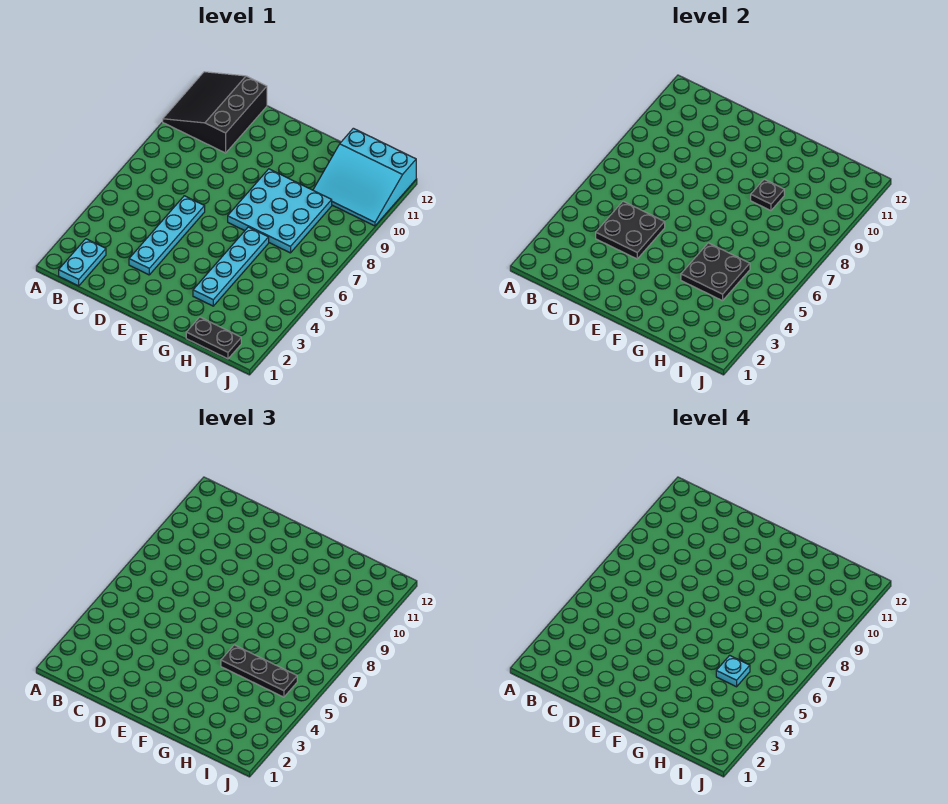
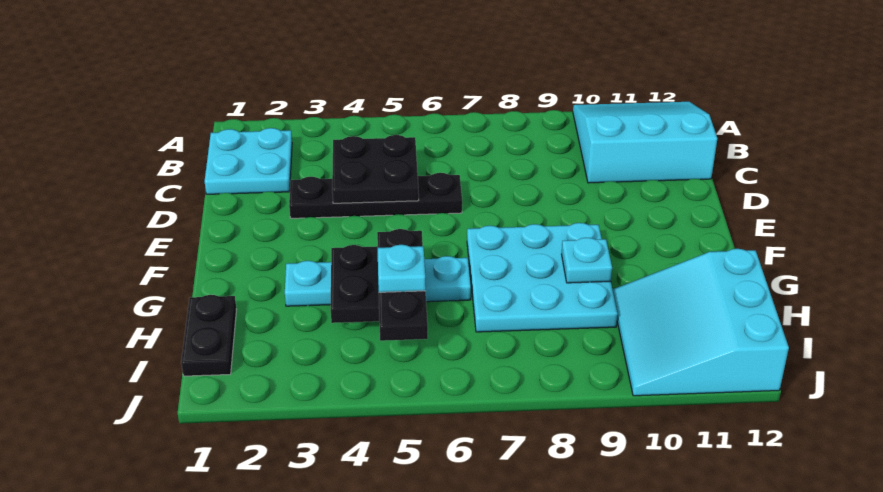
black slope A10:C12 level 1 top C -> cyan slope A10:C12 level 1 top C
cyan plate B1:B2 level 1 -> cyan plate B1:C2 level 1
cyan plate D3:D6 level 1 -> black plate D3:D6 level 1
black plate G9 level 2 -> cyan plate G9 level 2

